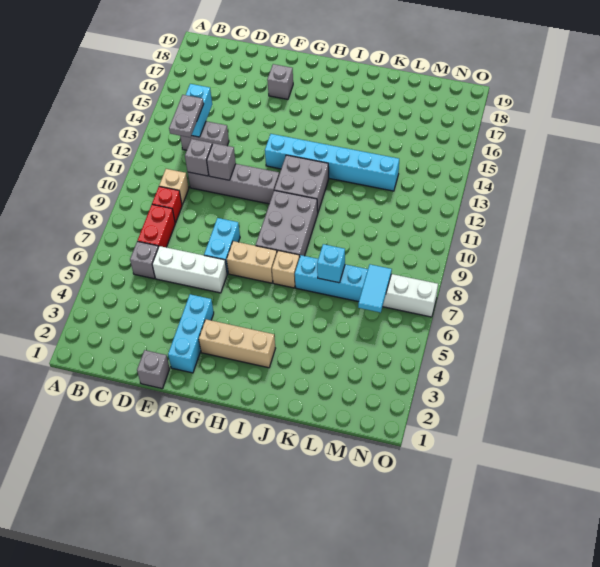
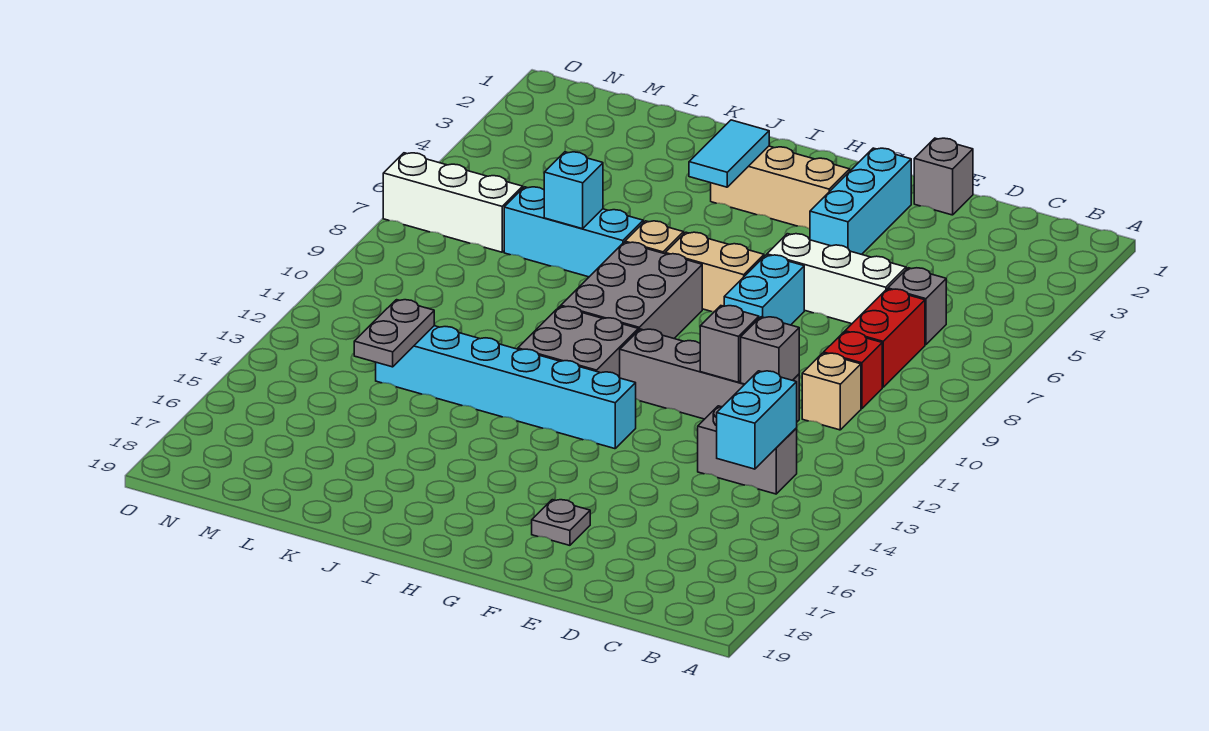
grey plate C12:C13 level 3 -> grey plate L13:L14 level 2
grey brick F17 level 1 -> grey plate F17 level 1
cyan tile M6:M7 level 2 -> cyan tile I3:I4 level 2

